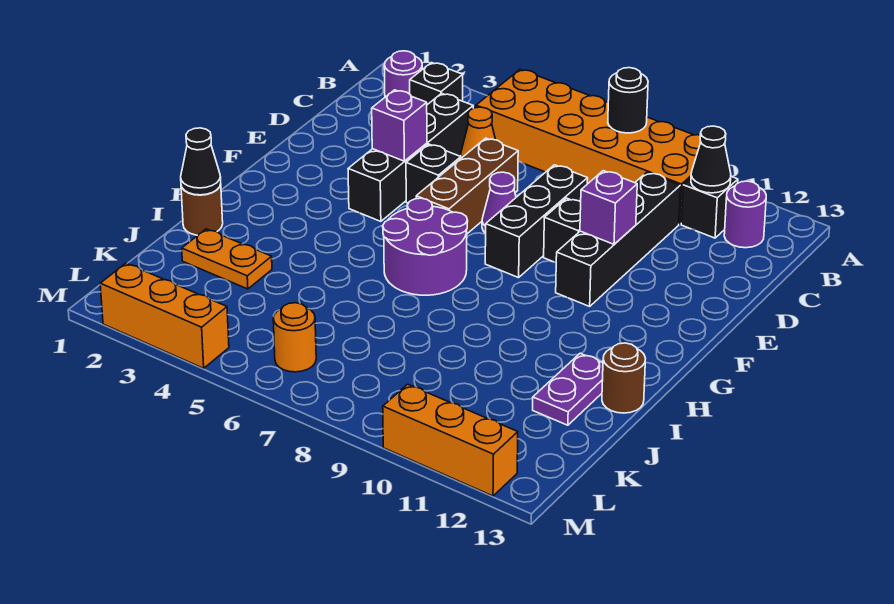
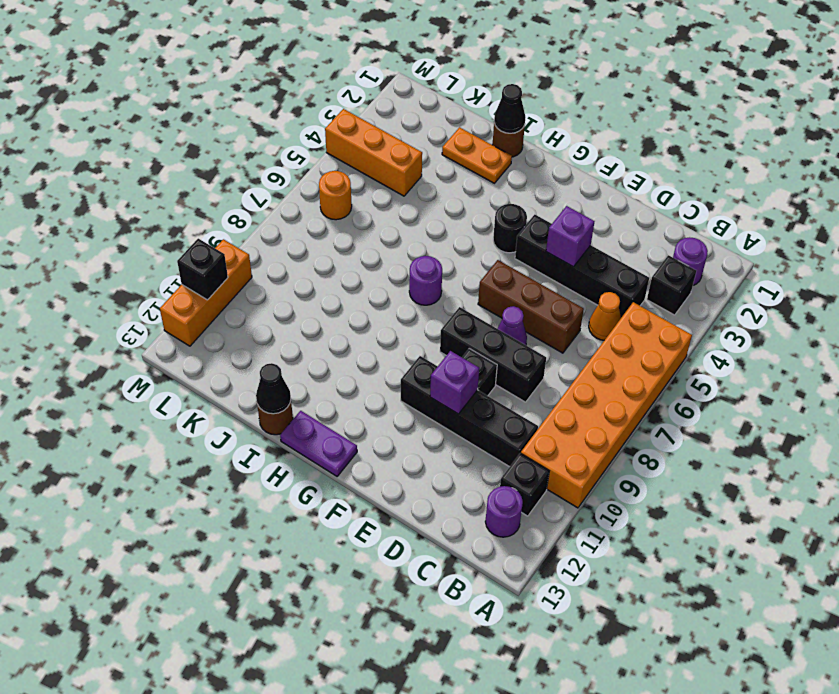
black round brick A8 level 2 -> black round brick G4 level 1
black cone B11 level 2 -> black cone I13 level 2
black brick E5 level 1 -> black brick M11 level 2
purple round brick G6:H7 level 1 -> purple round brick H7 level 1
purple plate I12:J12 level 1 -> purple plate G13:H13 level 1
orange plate J2:J3 level 1 -> orange plate I2:J2 level 1
orange brick M2:M4 level 1 -> orange brick K4:M4 level 1

